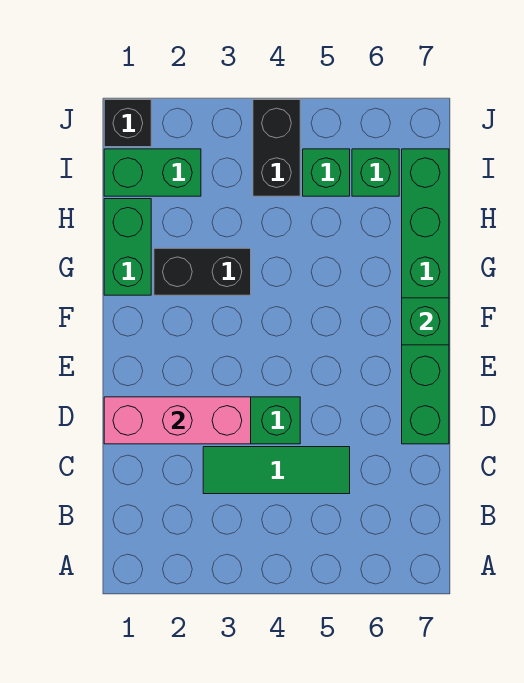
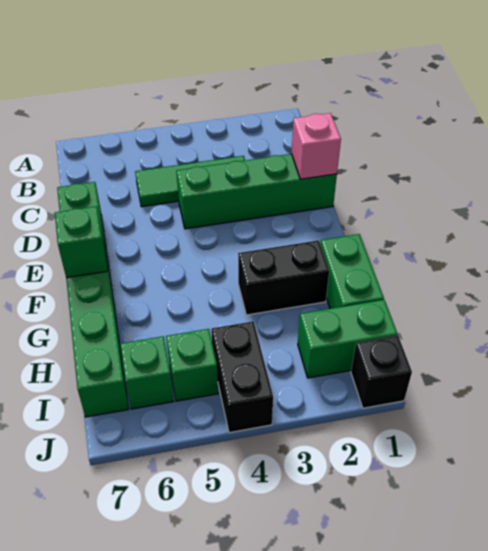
pink brick D1:D3 level 2 -> pink brick D1 level 2

